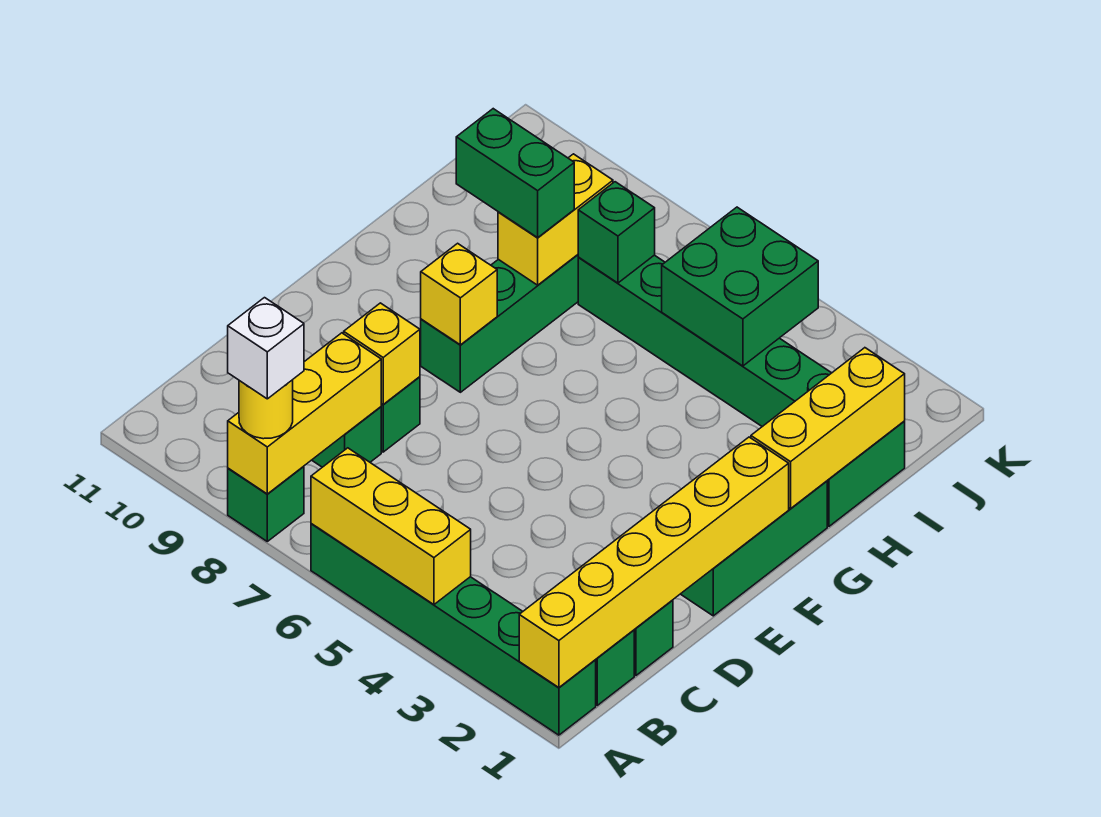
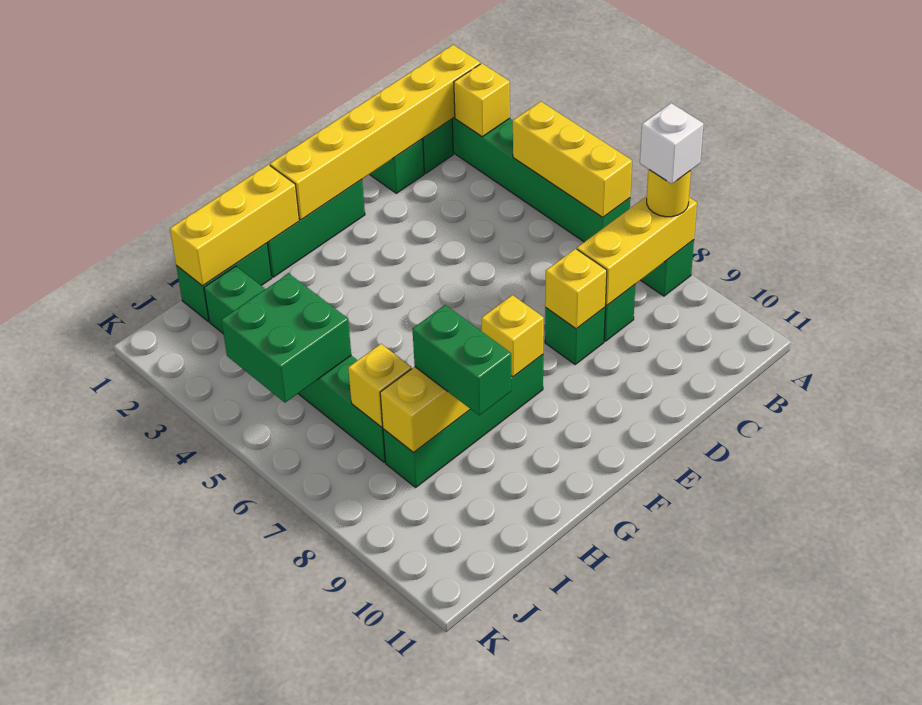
none -> yellow brick A2 level 2
green brick I7 level 2 -> yellow brick I7 level 2

